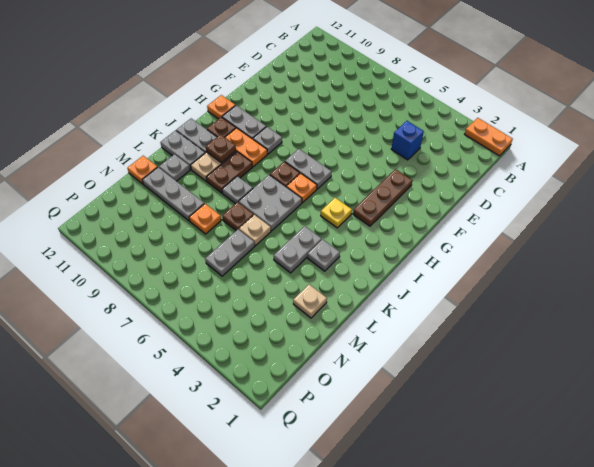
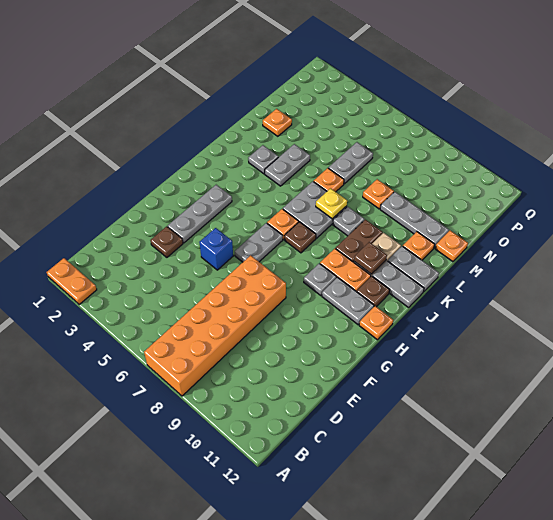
none -> orange brick A7:F8 level 1
blue brick D4 level 1 -> blue brick F5 level 1
brown plate F3:H3 level 1 -> grey plate F3:H3 level 1
grey plate H6:H7 level 1 -> grey plate G6:H6 level 1
yellow plate I4 level 1 -> yellow plate K7 level 2
tan plate L6 level 1 -> orange plate L6 level 1
brown plate L7 level 1 -> brown plate E3 level 1
grey plate L11 level 1 -> orange plate L11 level 1
tan plate M2 level 1 -> orange plate M2 level 1

